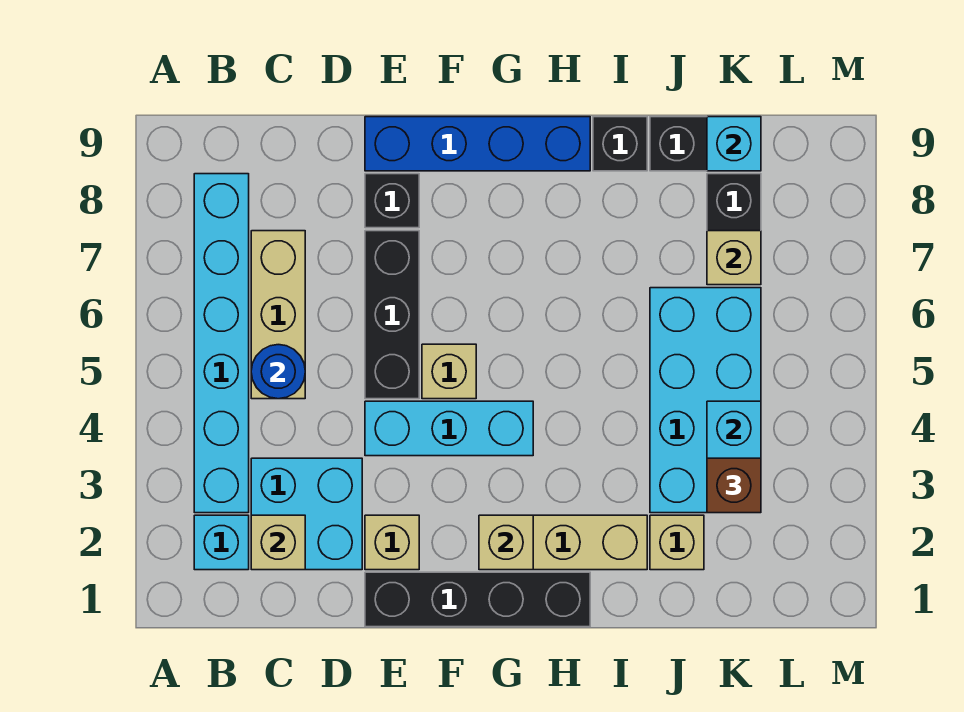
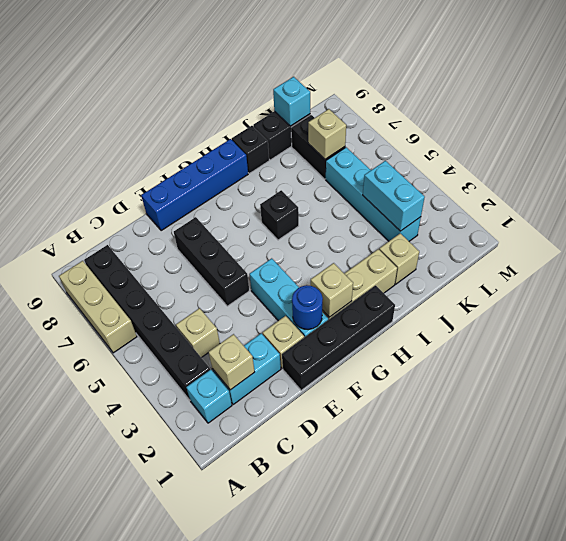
cyan brick B3:B8 level 1 -> black brick B3:B8 level 1
cyan brick C2:D3 level 1 -> cyan brick C2:D2 level 1
tan brick C5:C7 level 1 -> tan brick A6:A8 level 1
blue round brick C5 level 2 -> blue round brick F2 level 2
cyan brick E4:G4 level 1 -> cyan brick F2:F4 level 1
black brick E8 level 1 -> black brick H6 level 1
tan brick F5 level 1 -> tan brick C4 level 1
cyan brick J3:K6 level 1 -> cyan brick K3:K6 level 1
brown brick K3 level 3 -> none

